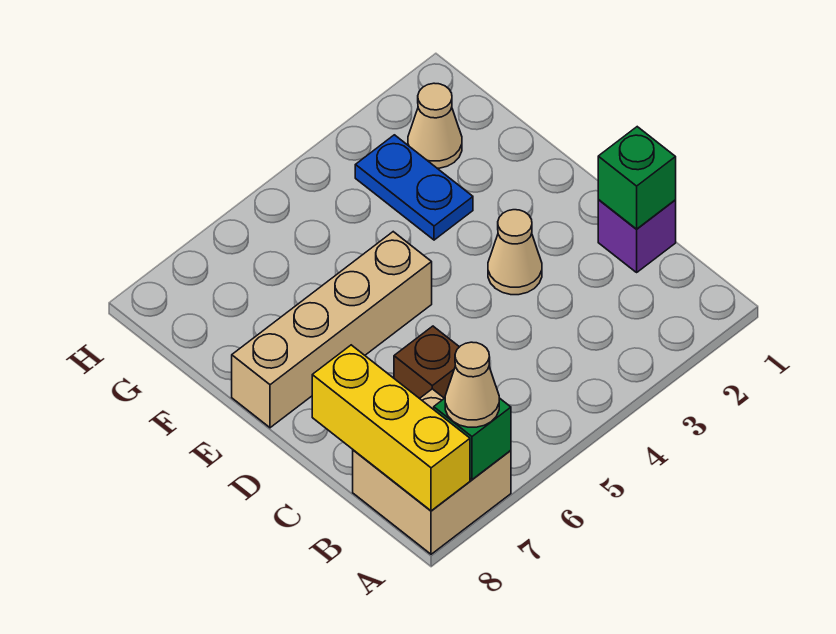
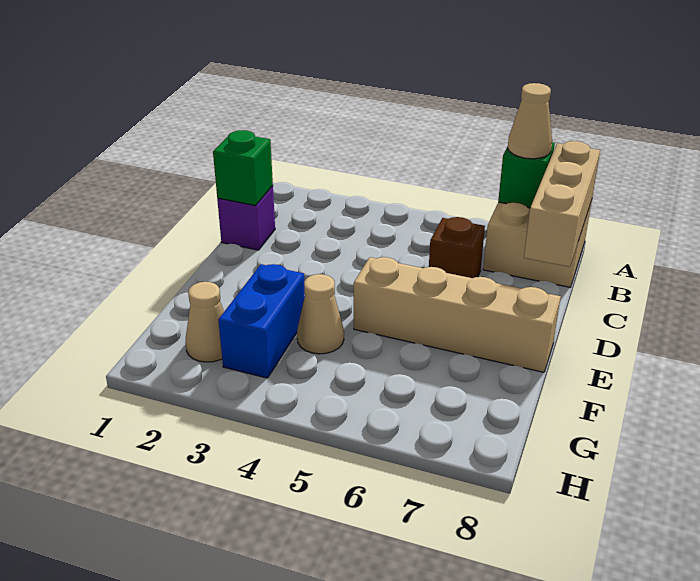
yellow brick A8:C8 level 2 -> tan brick A8:C8 level 2
tan cone D3 level 1 -> tan cone F4 level 1
blue plate F3:G3 level 1 -> blue brick F3:G3 level 1

